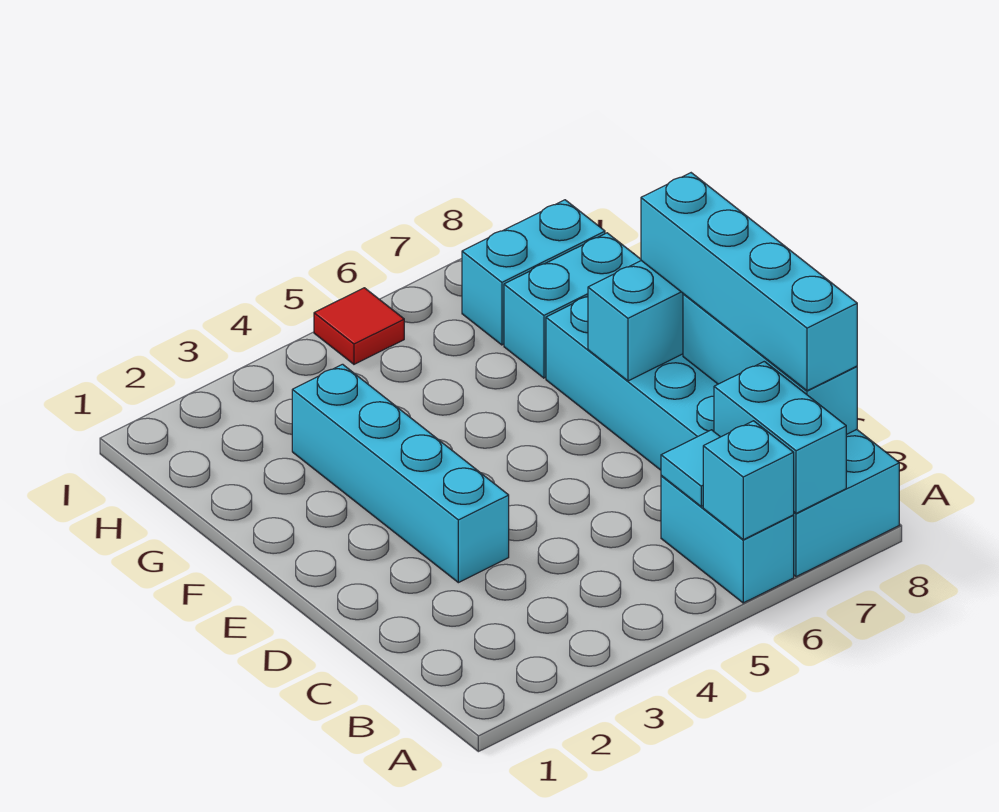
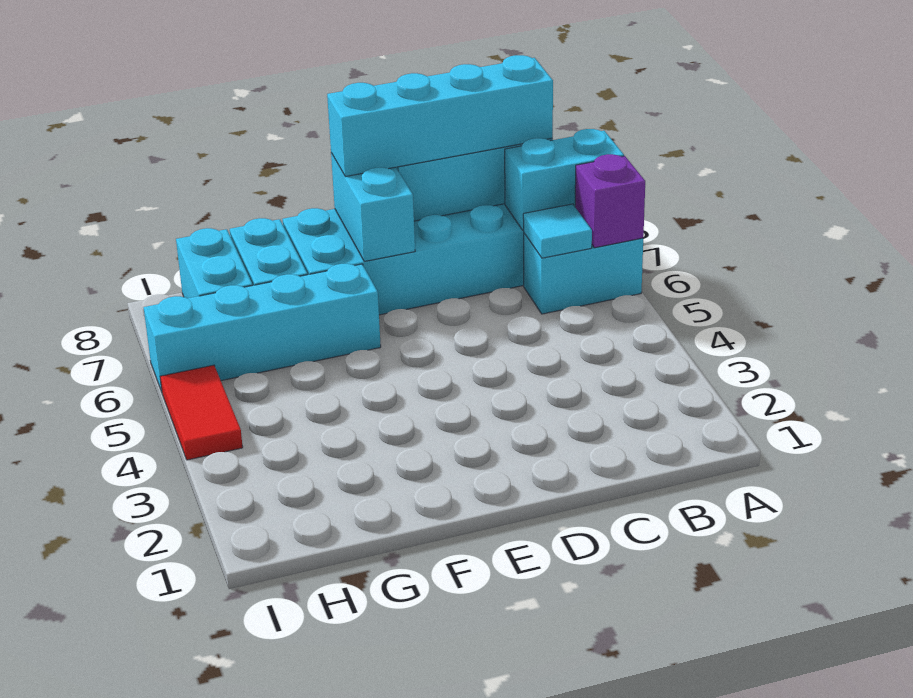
cyan brick A6 level 2 -> purple brick A6 level 2
cyan brick D3:G3 level 1 -> cyan brick F6:I6 level 1
red tile I5 level 1 -> red tile I4:I5 level 1

